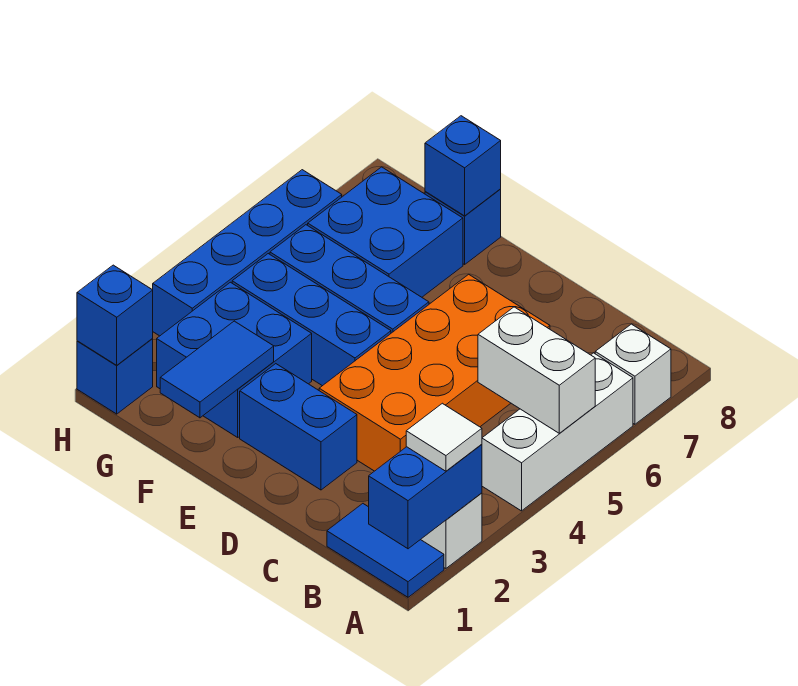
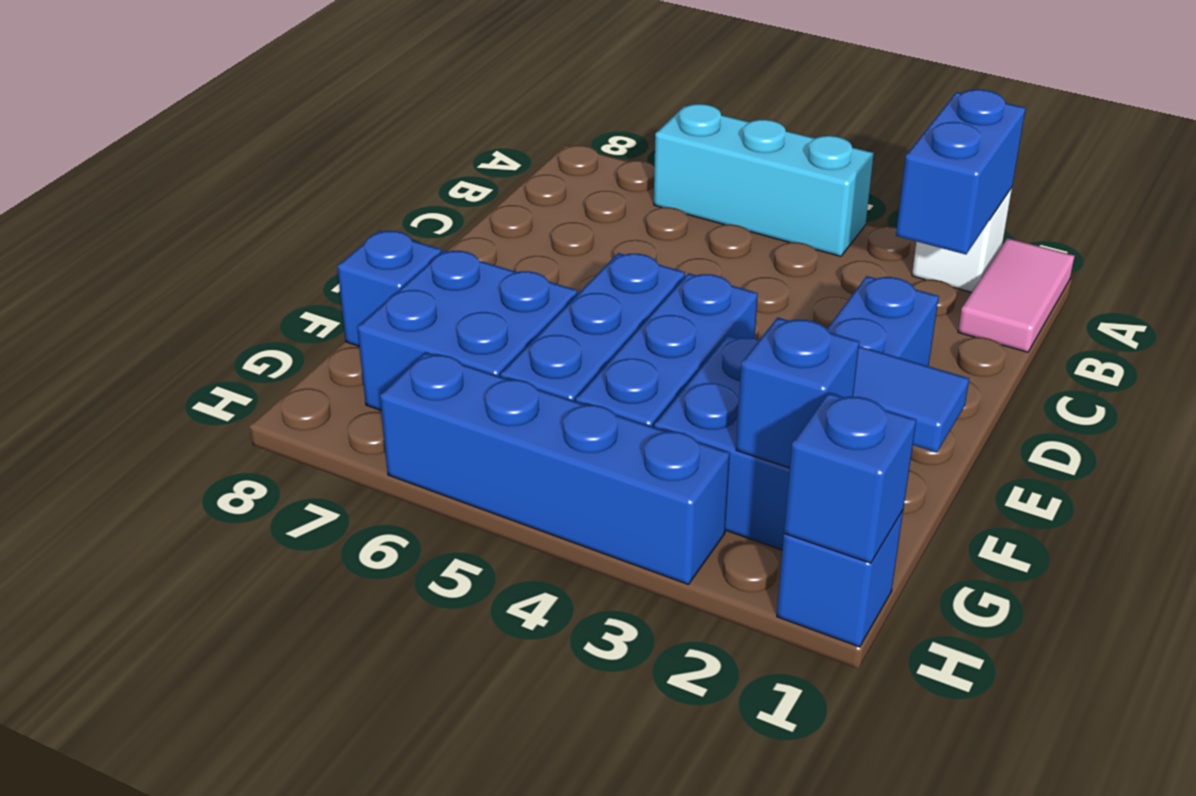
blue tile A1:B1 level 1 -> pink tile A1:B1 level 1
blue brick A1:A2 level 2 -> blue brick A2:B2 level 2
white tile A2 level 3 -> none
white brick A4:A6 level 1 -> cyan brick A4:A6 level 1
white brick A5:B5 level 2 -> none
white brick A7 level 1 -> none
orange brick C3:D6 level 1 -> none
blue brick F8 level 2 -> blue brick G2 level 2

